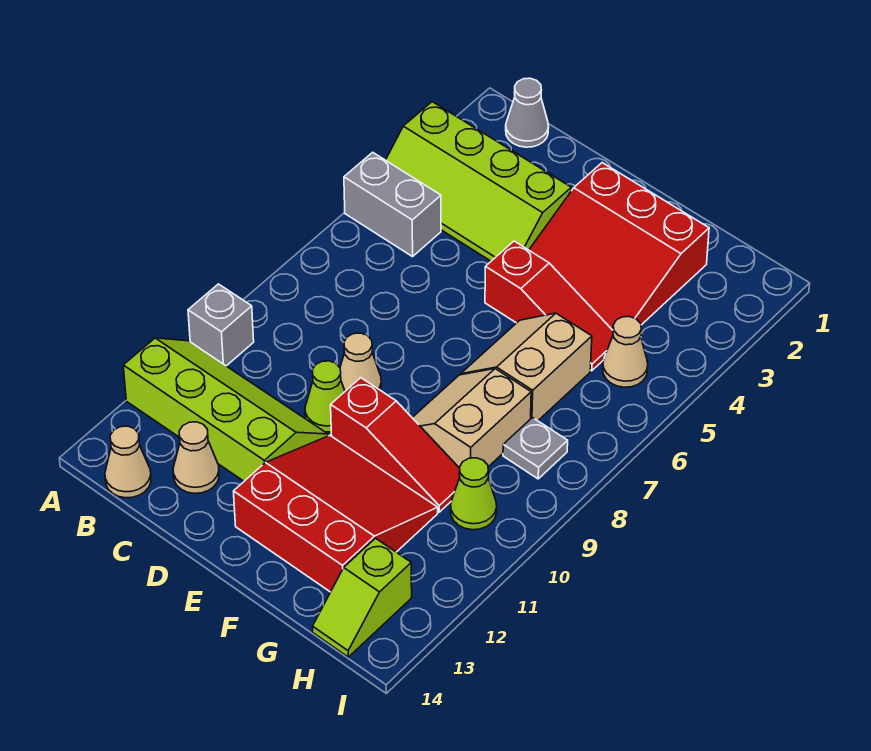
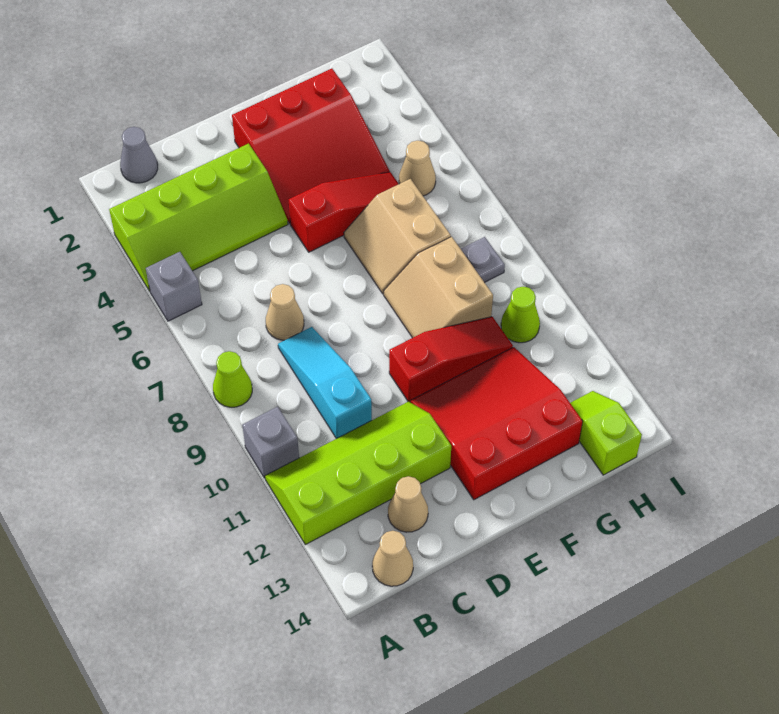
grey brick A5:B5 level 1 -> grey brick A5 level 1
none -> cyan slope C8:C10 level 1 top 10
tan cone D9 level 1 -> tan cone C7 level 1
lime cone D10 level 1 -> lime cone A8 level 1
lime slope H13:H14 level 1 top 13 -> lime slope H13:H14 level 1 top 14

